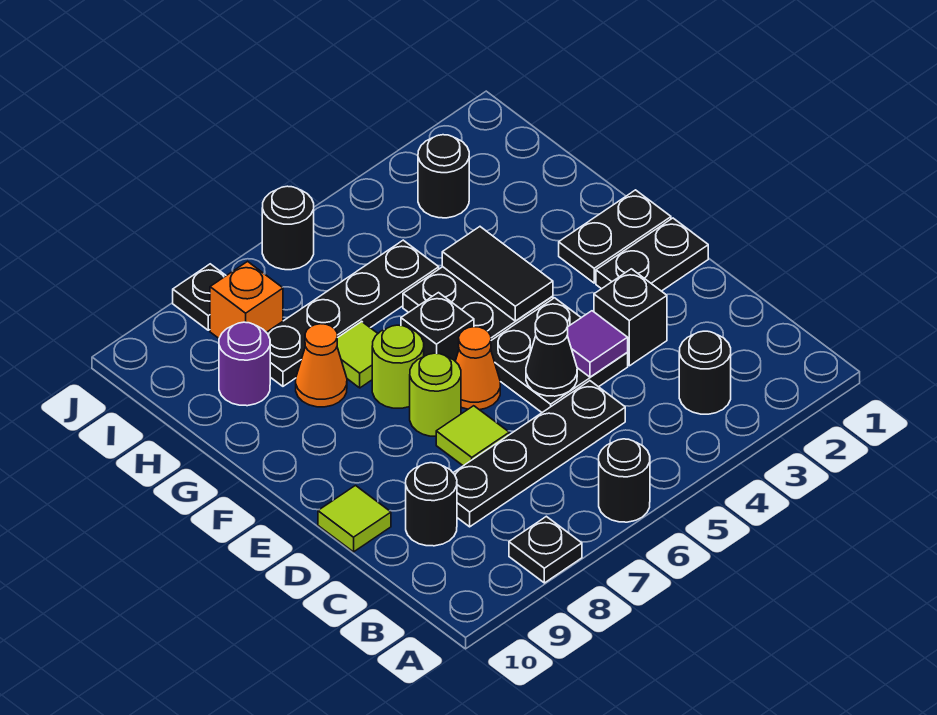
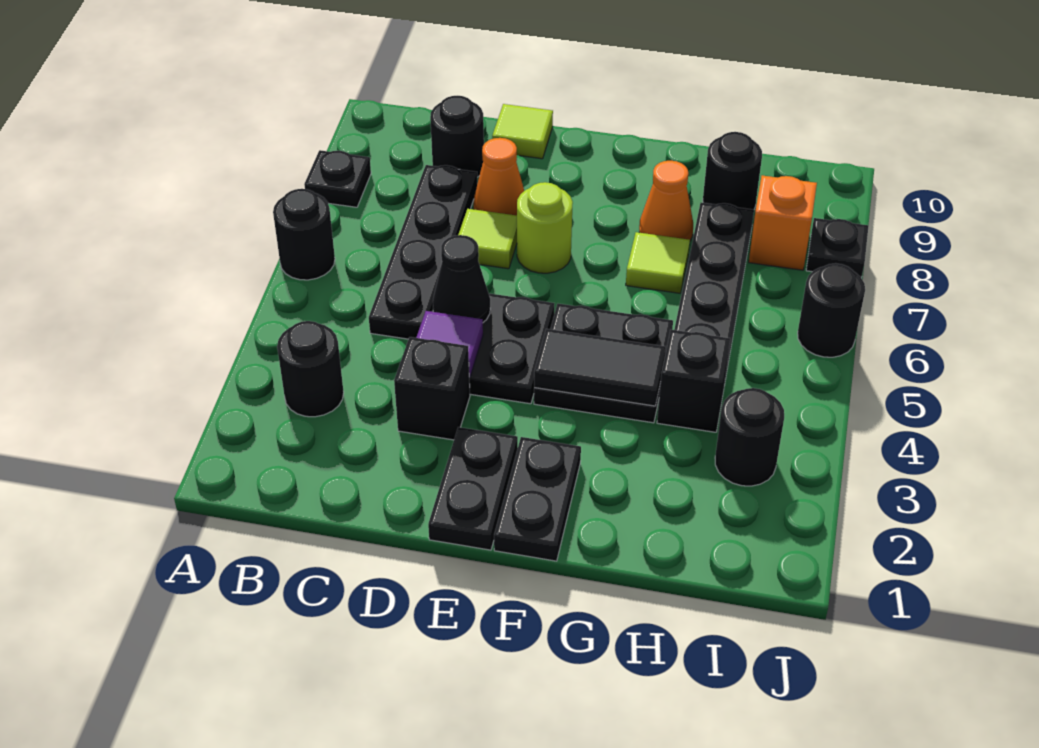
orange cone E6 level 1 -> orange cone D8 level 1
black brick F6 level 1 -> black brick H4 level 1
lime round brick F7 level 1 -> none
purple round brick H9 level 1 -> black round brick H9 level 1

